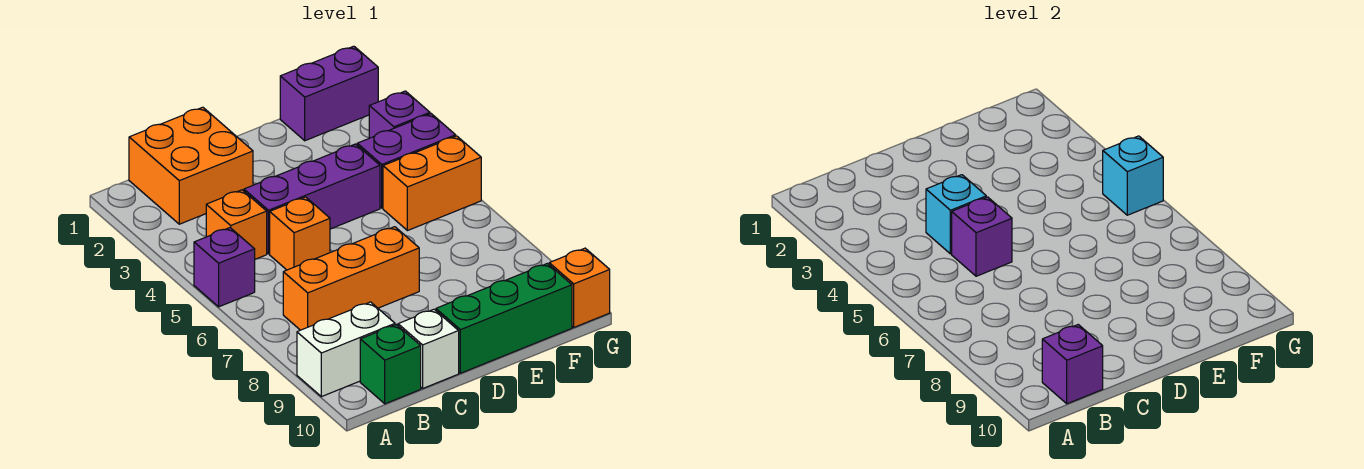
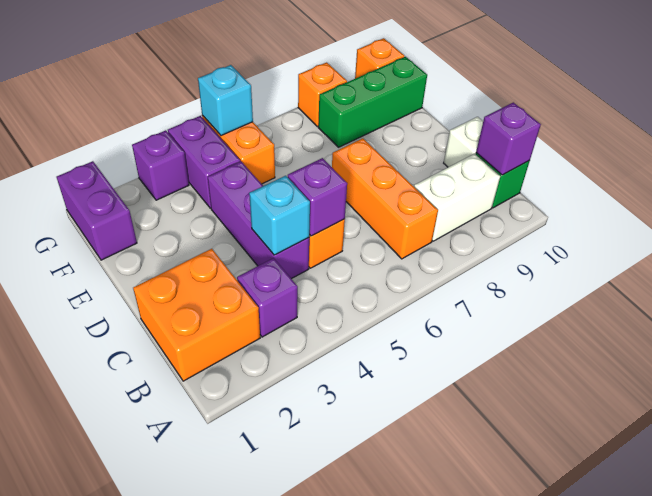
purple brick A5 level 1 -> purple brick B3 level 1
white brick A9:B9 level 1 -> white brick B8:B9 level 1
orange brick B4 level 1 -> orange brick G8 level 1
green brick D10:F10 level 1 -> green brick F8:F10 level 1

